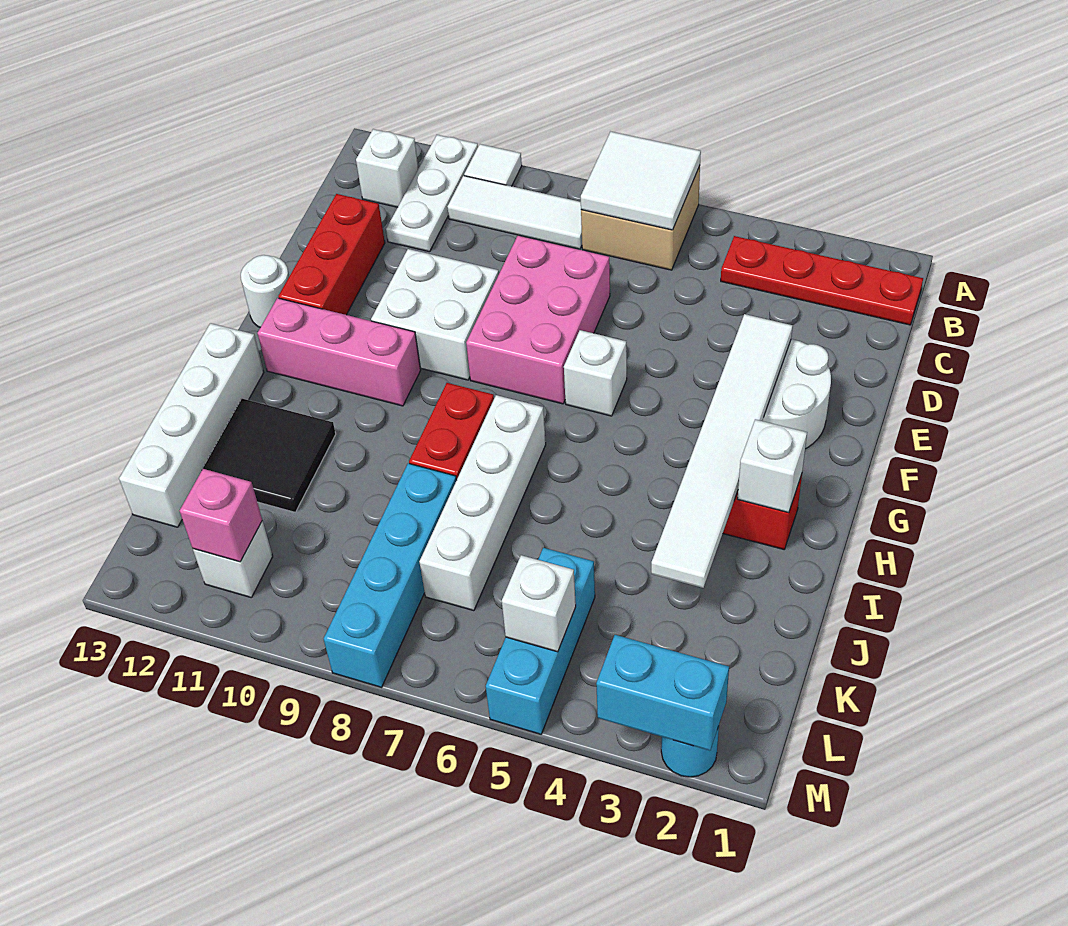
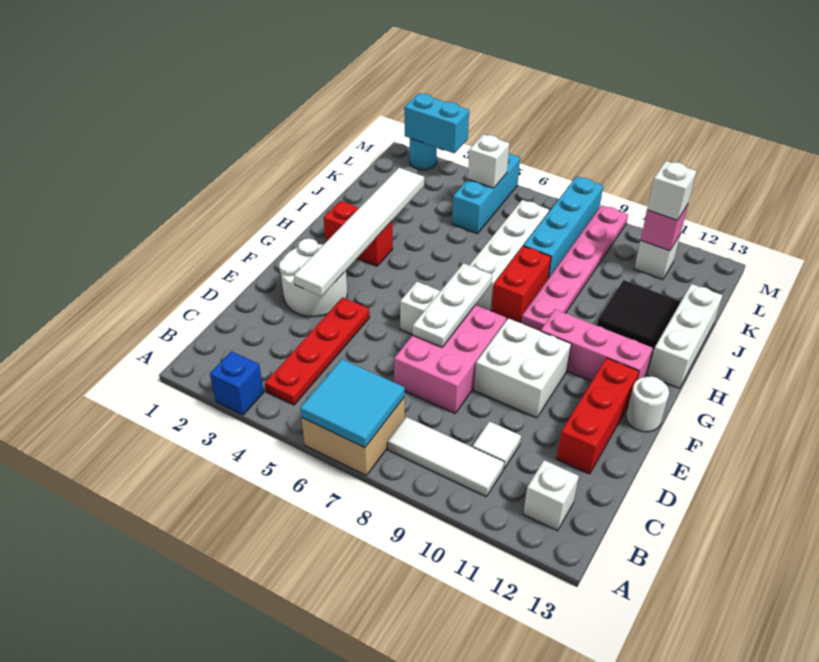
none -> blue brick A3 level 1
white tile A6:B7 level 2 -> cyan tile A6:B7 level 2
white tile A10 level 1 -> white tile C10 level 1
white plate A11:C11 level 1 -> white plate E7:G7 level 2
red plate B1:B4 level 1 -> red plate B4:E4 level 1
white brick H2 level 2 -> white brick L11 level 3
none -> pink plate H9:M9 level 1
white brick H13:K13 level 1 -> white brick H13:J13 level 1

